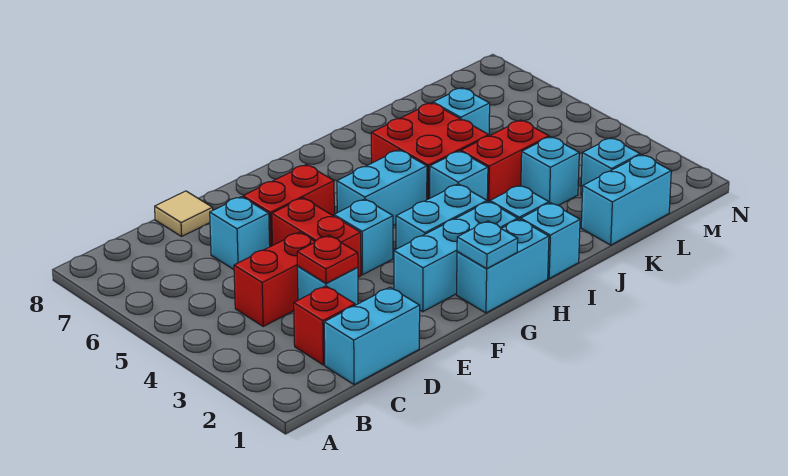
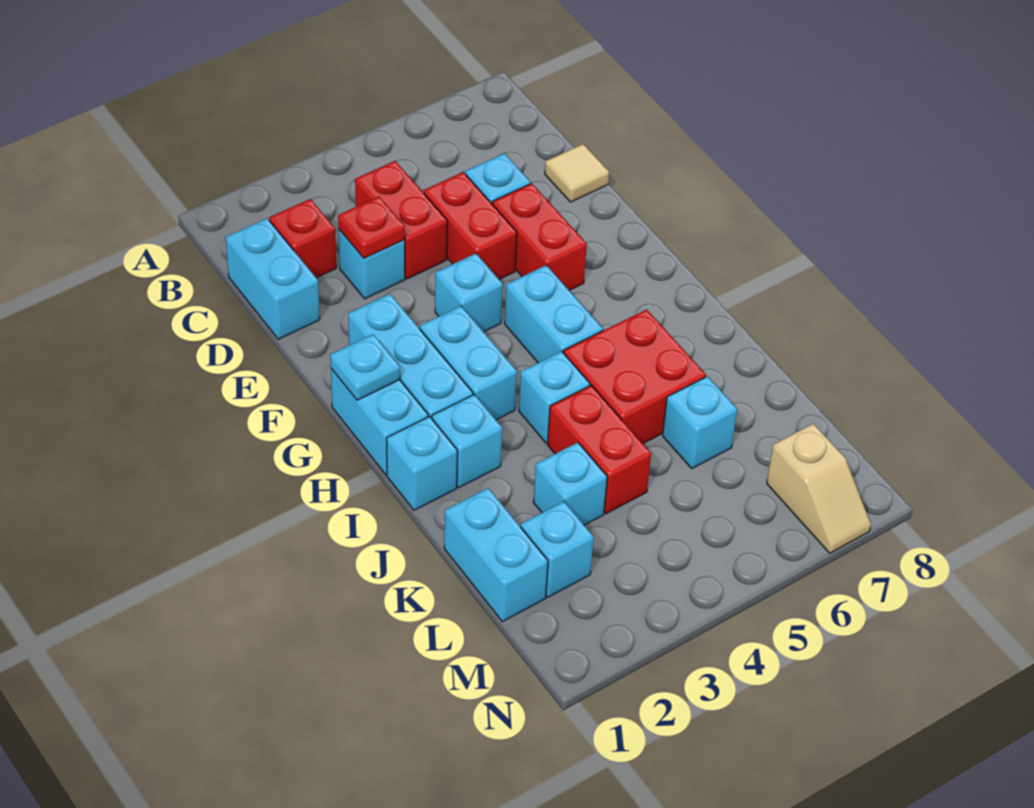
red brick E4:E5 level 1 -> red brick D5:E5 level 1
none -> tan slope M7:N7 level 1 top M

